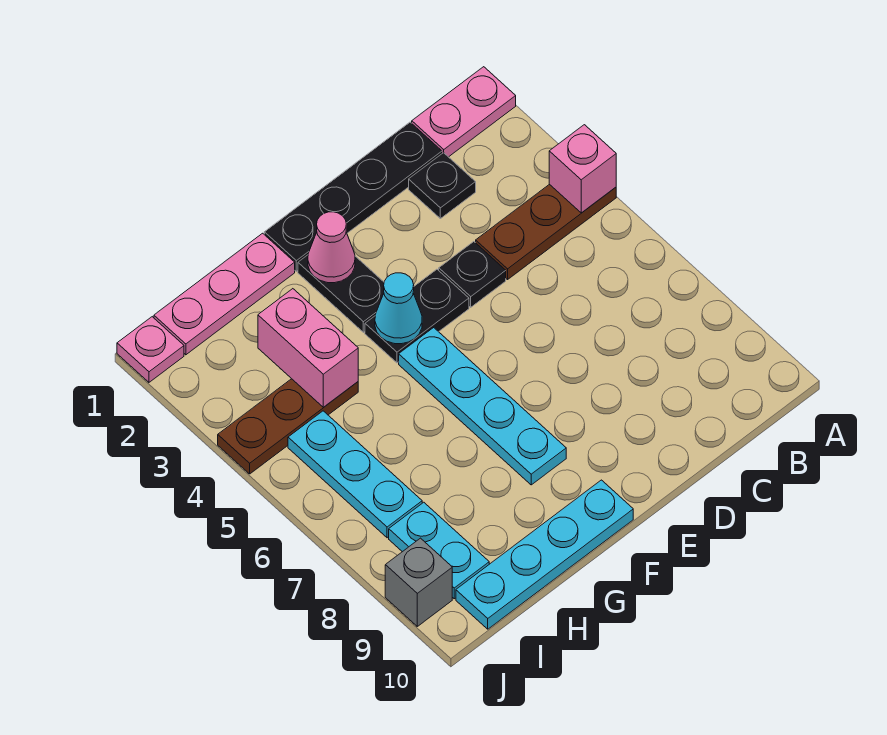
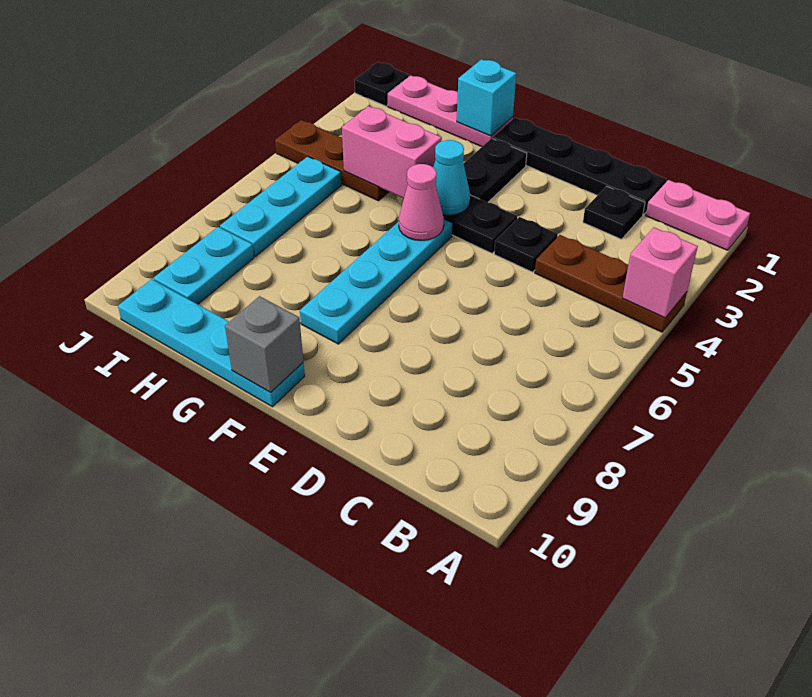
pink cone F2 level 2 -> pink cone F5 level 2
none -> cyan brick G1 level 2
pink brick H3:H4 level 2 -> pink brick G4:H4 level 2
pink plate J1 level 1 -> black plate J1 level 1
grey brick J9 level 1 -> grey brick F10 level 2

